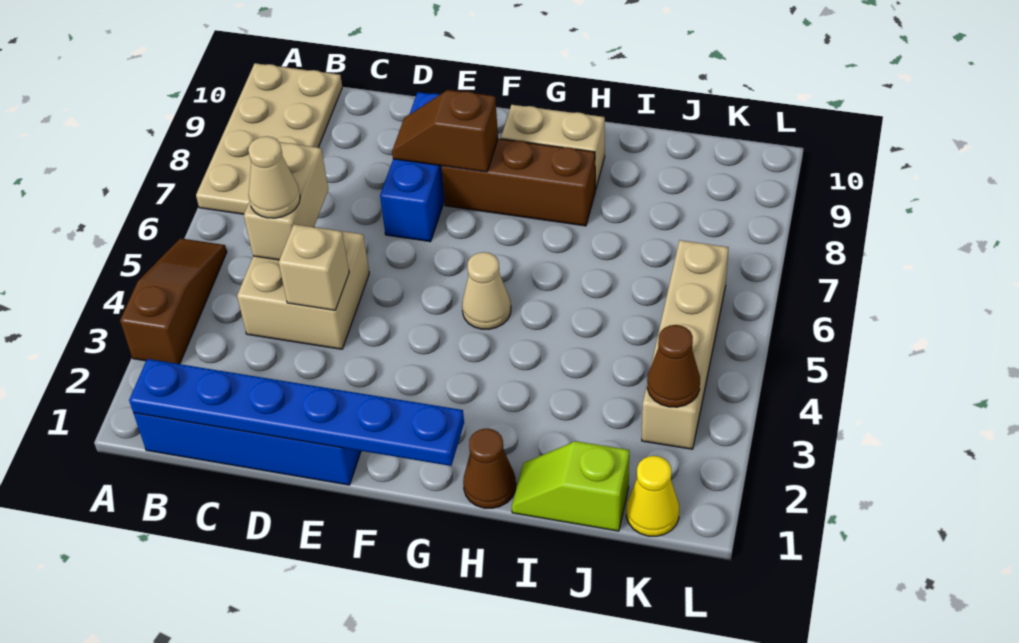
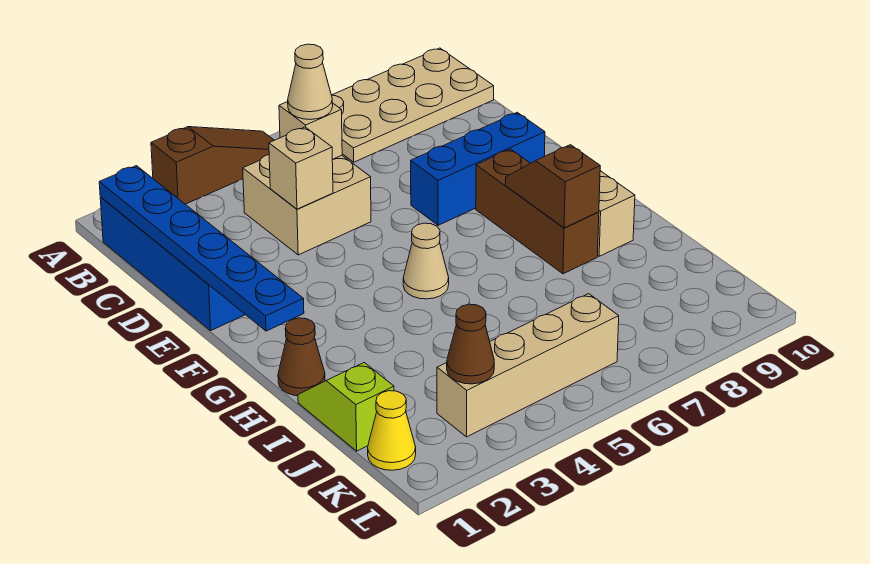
tan brick C5:C6 level 2 -> tan brick C5 level 2
brown slope E8:F8 level 2 top F -> brown slope G8:H8 level 2 top H

